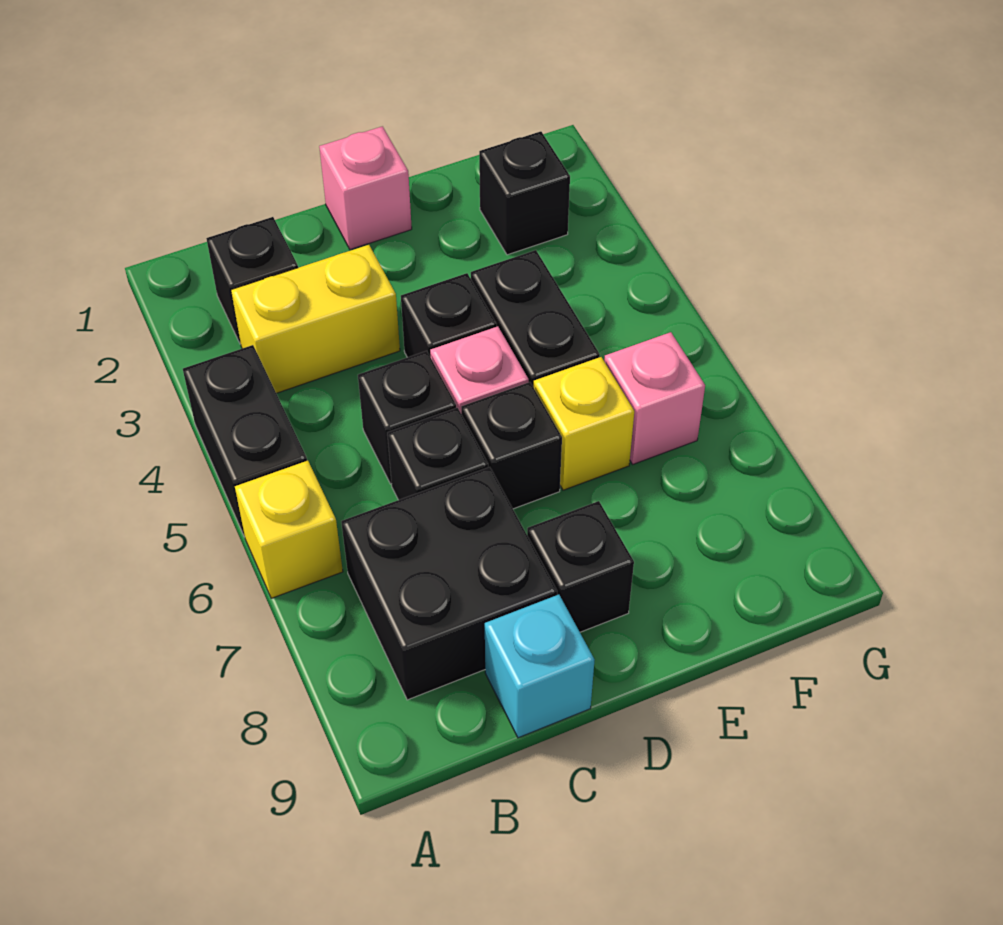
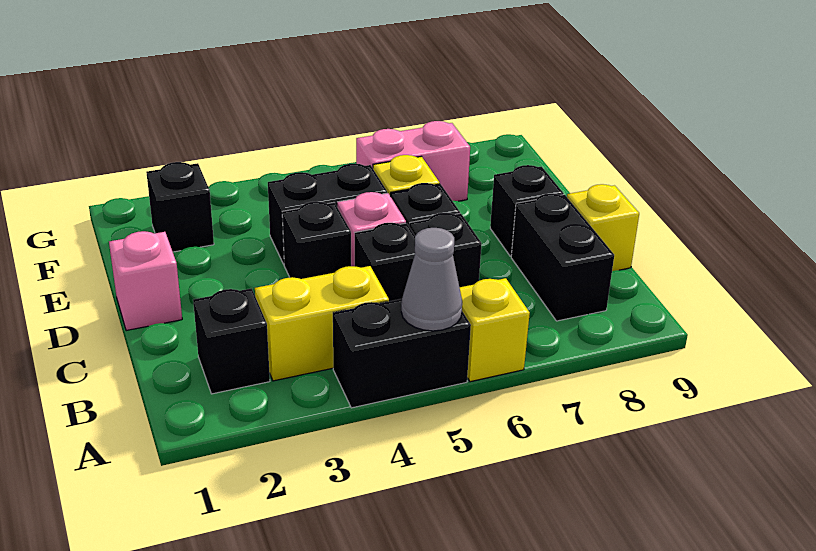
none -> grey cone A5 level 2
yellow brick B3:C3 level 1 -> yellow brick B3:B4 level 1
black brick B7:C8 level 1 -> black brick B8:C8 level 1
cyan brick C9 level 1 -> yellow brick C9 level 1
pink brick F6 level 1 -> pink brick F6:F7 level 1

